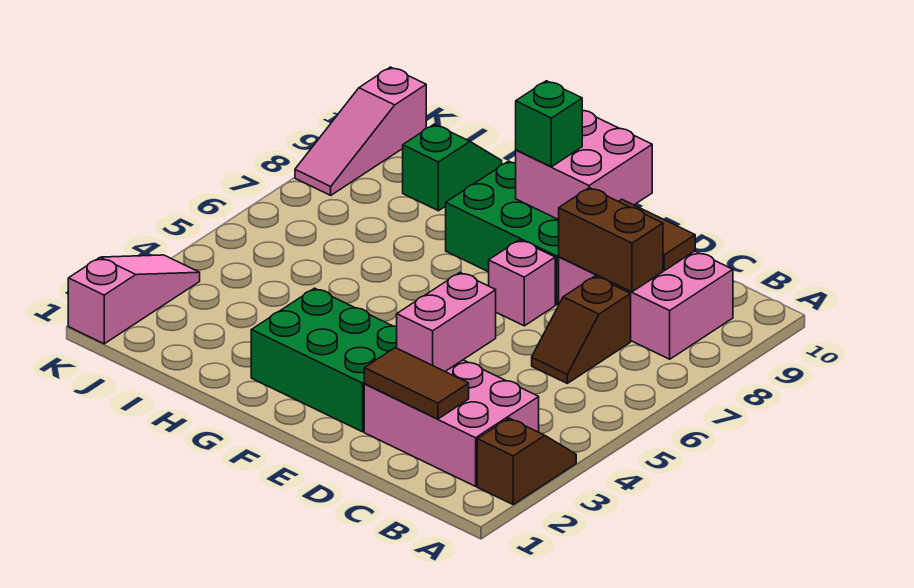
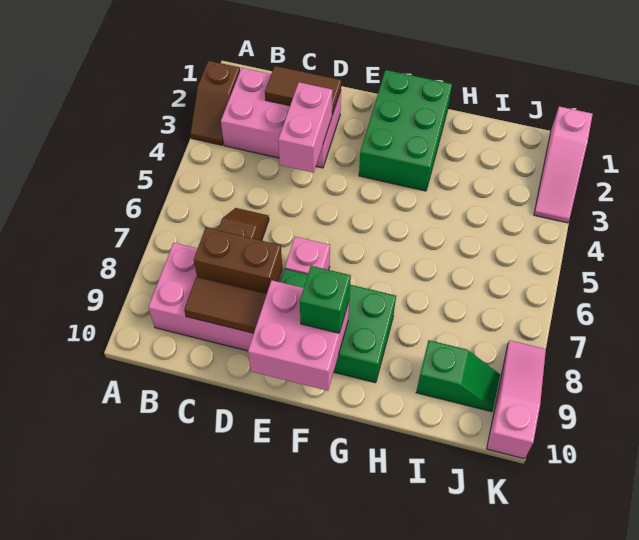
green brick E2:G3 level 1 -> green brick F1:G3 level 1
green slope I9:I10 level 1 top 9 -> green slope I9:J9 level 1 top I

